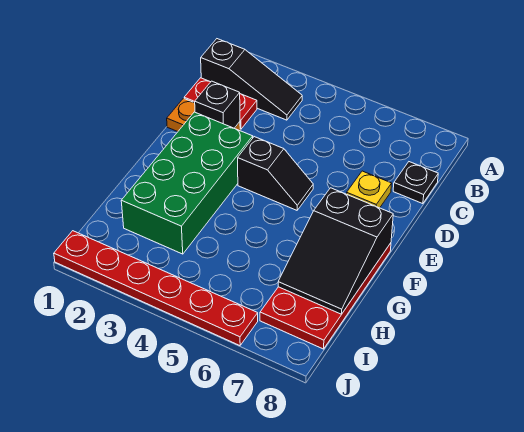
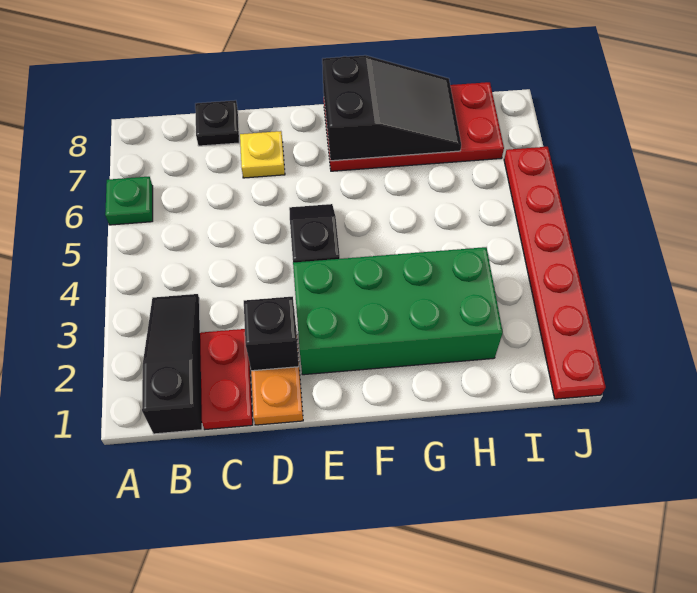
none -> green plate A6 level 1

